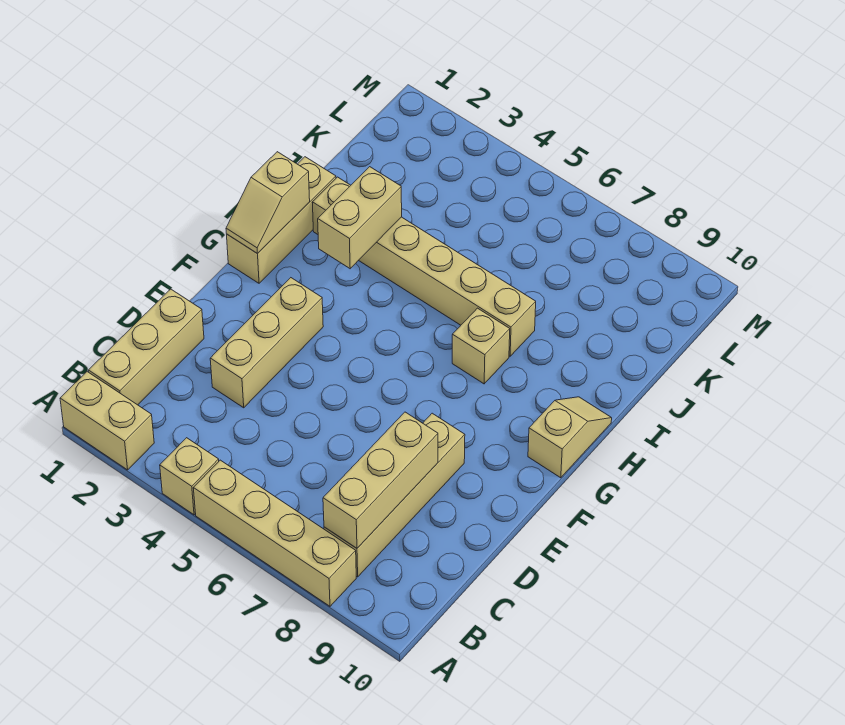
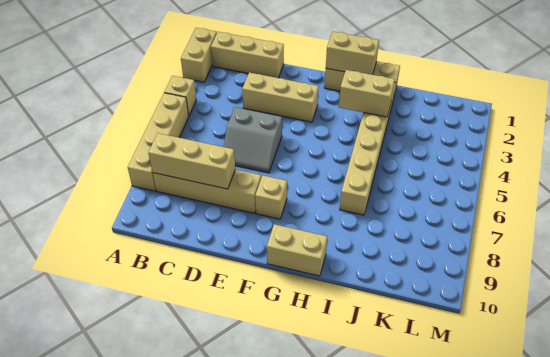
none -> grey slope D5:E6 level 1 top 5
tan slope G1:H1 level 2 top H -> tan brick G1:H1 level 2
tan slope G10:H10 level 1 top G -> tan brick G10:H10 level 1
tan brick H7 level 1 -> tan brick F8 level 1

